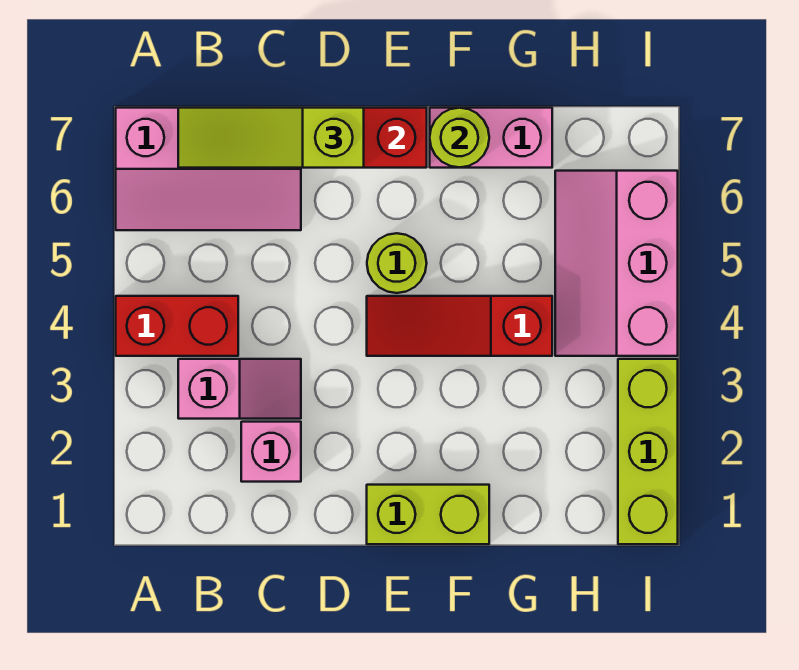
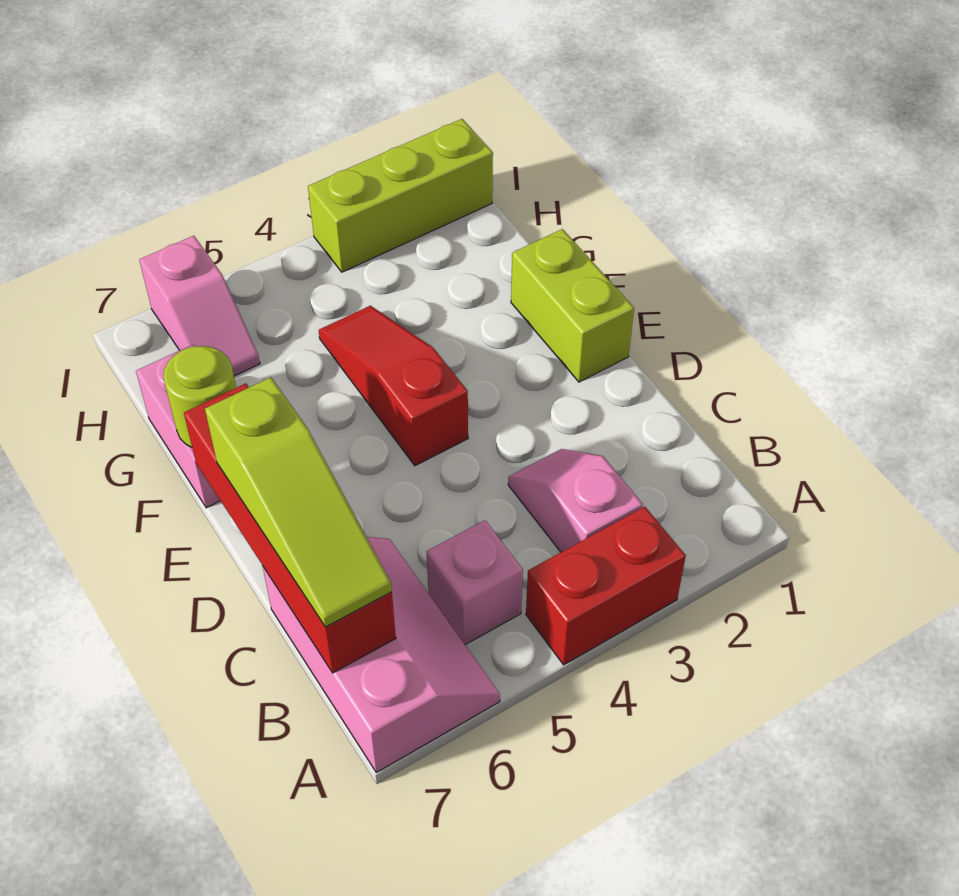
red brick A4:B4 level 1 -> red brick A3:A4 level 1
pink brick C2 level 1 -> pink brick B5 level 1
red slope E4:G4 level 1 top G -> red slope E4:G4 level 1 top E
lime round brick E5 level 1 -> none
pink slope H4:I6 level 1 top I -> pink slope H6:I6 level 1 top I

